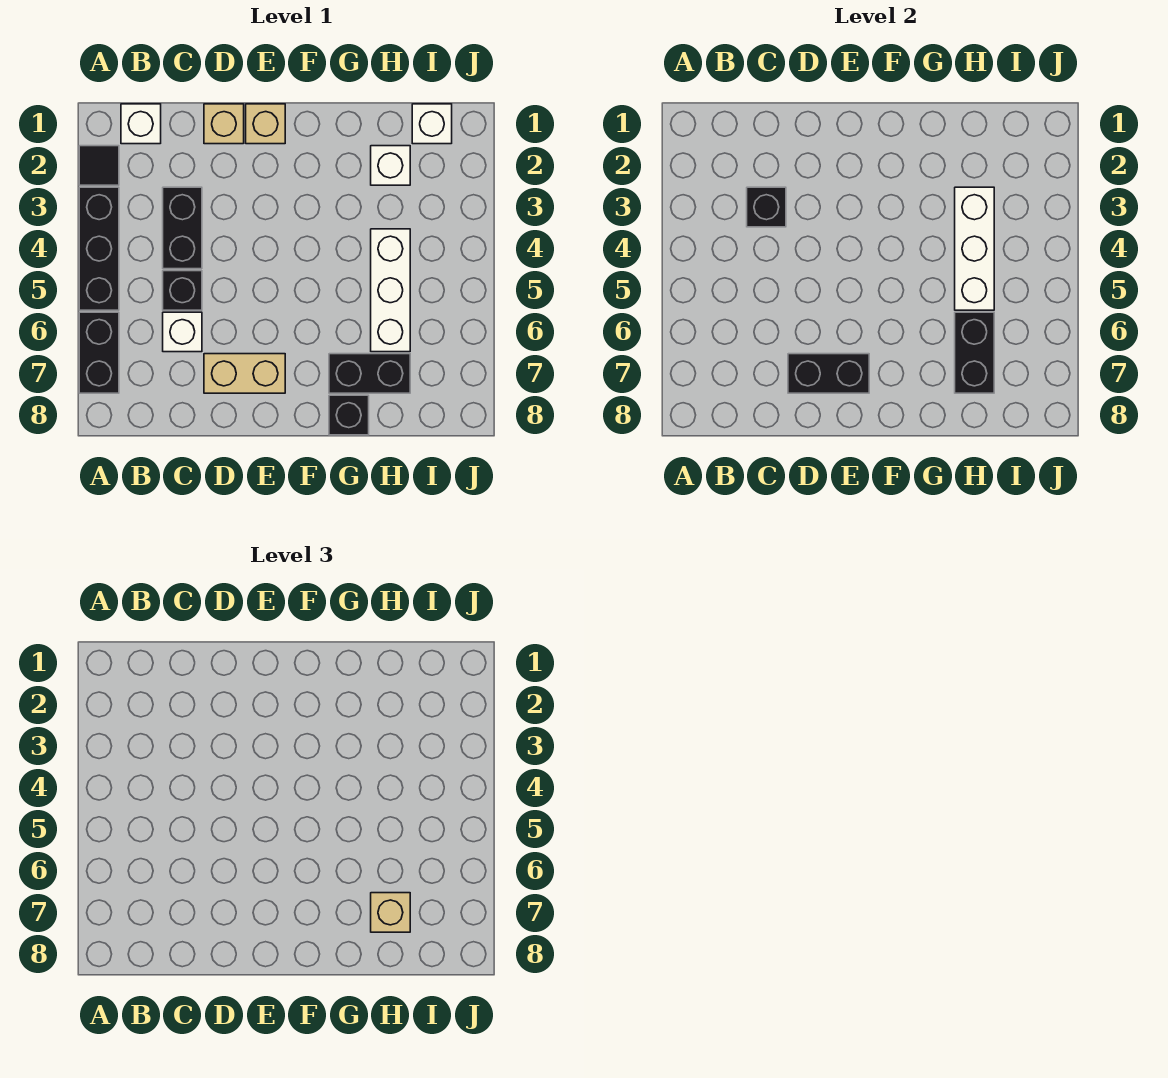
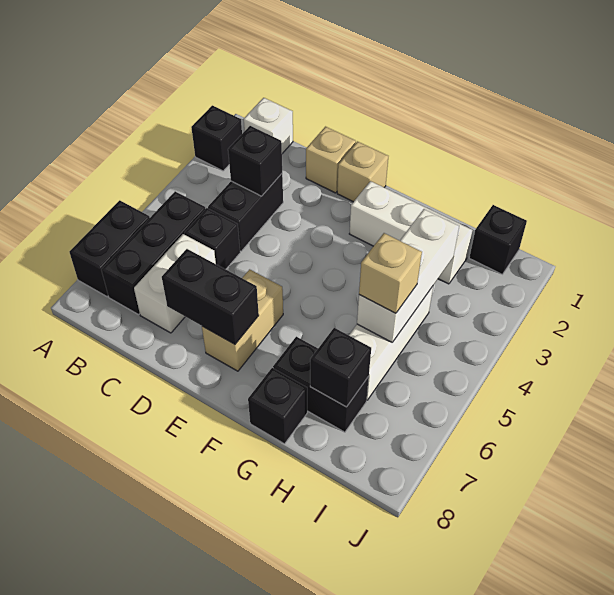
black tile A2 level 1 -> black brick A2 level 1
black brick A3:A5 level 1 -> black brick B5:B7 level 1
white brick C6 level 1 -> white brick C6:C7 level 1
tan brick D7:E7 level 1 -> tan brick E6:E7 level 1
white brick H2 level 1 -> white brick F2:H2 level 1
black brick H6:H7 level 2 -> black brick H7 level 2
tan brick H7 level 3 -> tan brick H5 level 3
white brick I1 level 1 -> black brick I1 level 1

